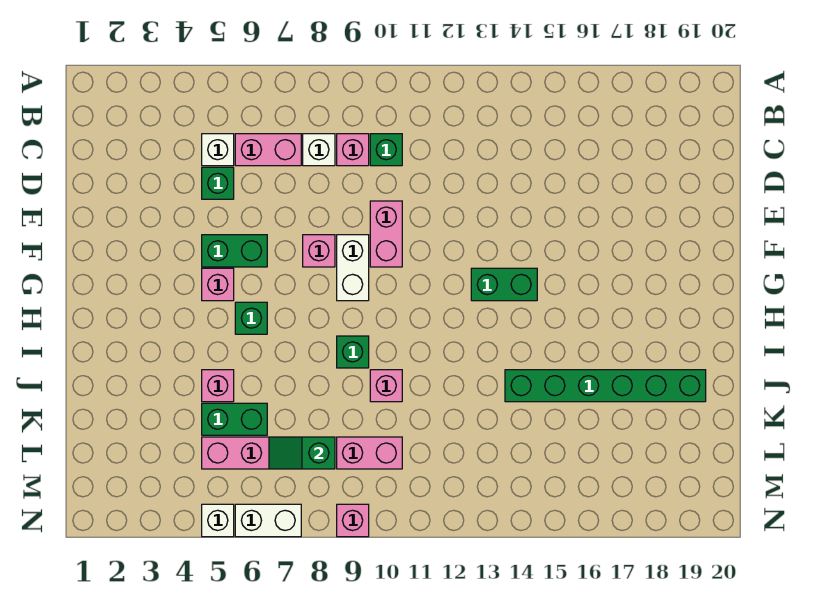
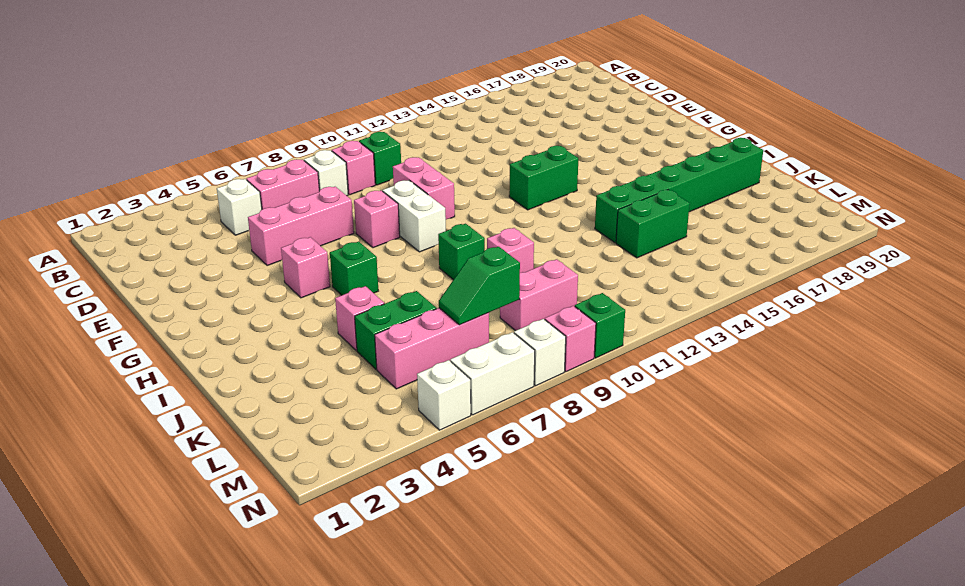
green brick D5 level 1 -> green brick N10 level 1
none -> pink brick E5:E7 level 1
green brick F5:F6 level 1 -> green brick K14:K15 level 1
none -> white brick N8 level 1

